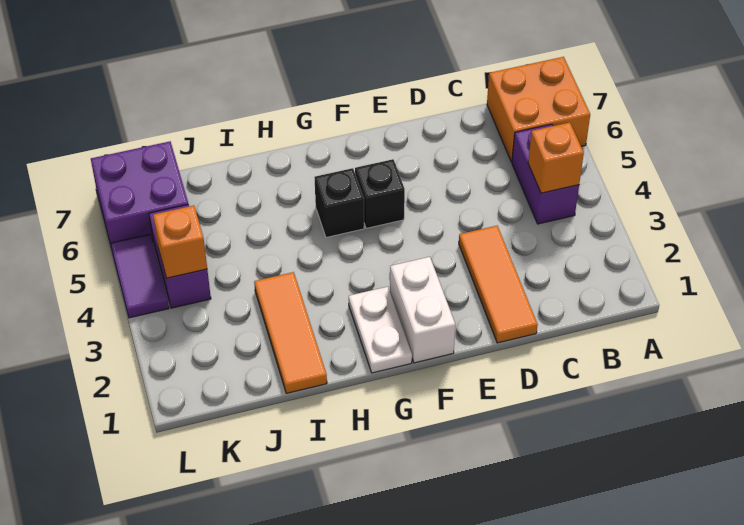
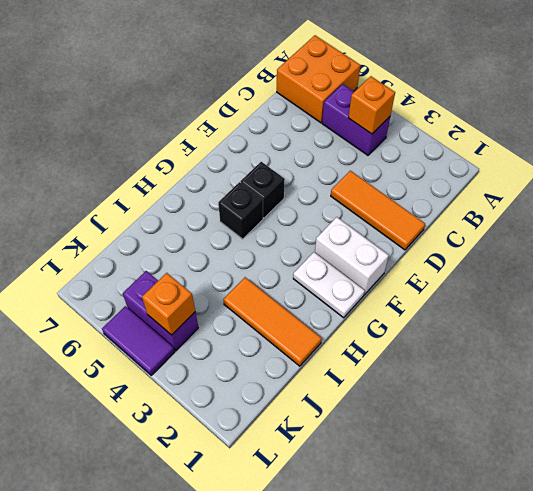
purple brick K6:L7 level 1 -> none

